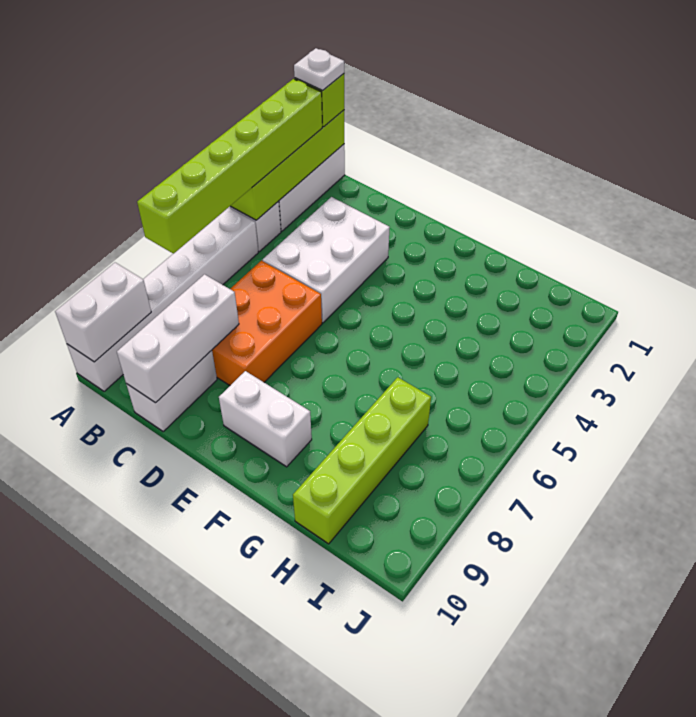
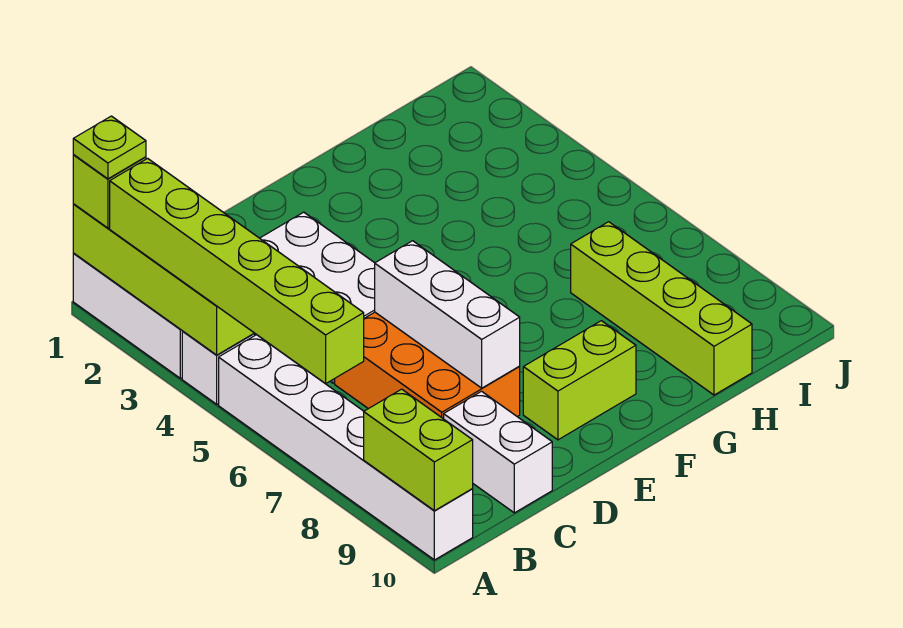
white plate A1 level 4 -> lime plate A1 level 4
white brick A9:A10 level 2 -> lime brick A9:A10 level 2
white brick C8:C10 level 2 -> white brick D6:D8 level 2
white brick E9:F9 level 1 -> lime brick E9:F9 level 1

